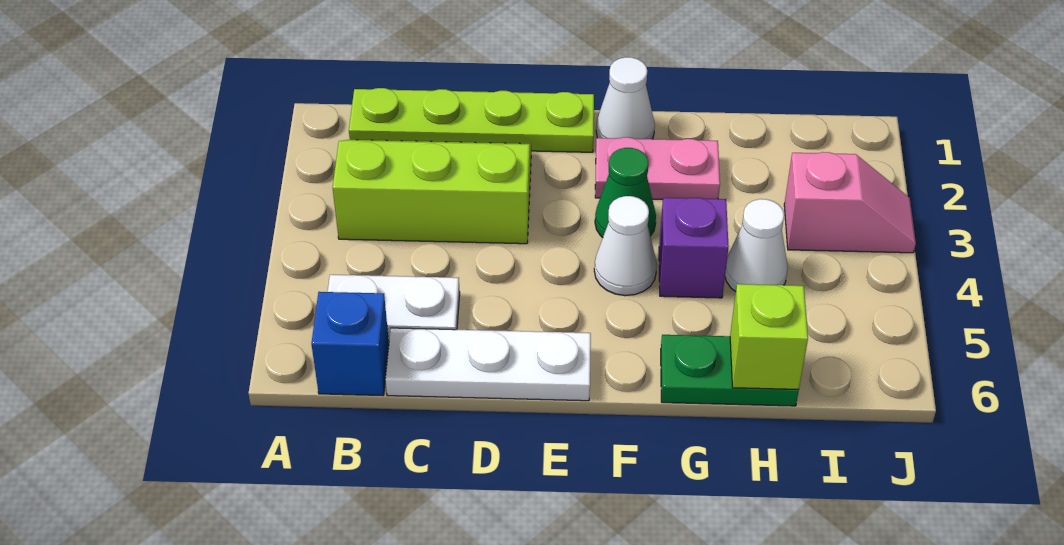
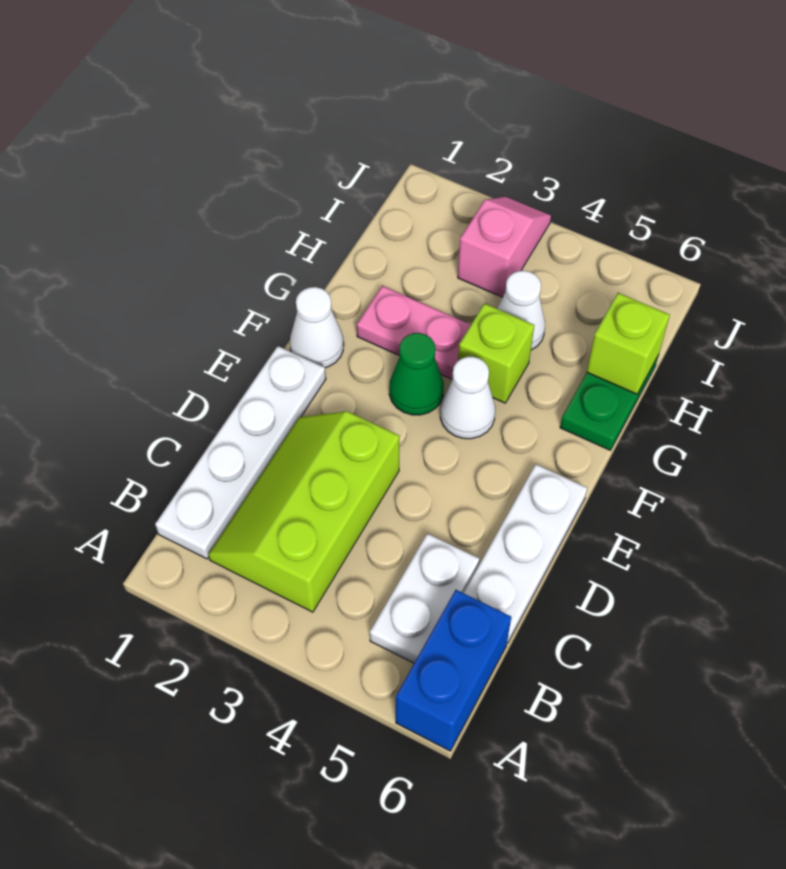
lime plate B1:E1 level 1 -> white plate B1:E1 level 1
blue brick B6 level 1 -> blue brick A6:B6 level 1
pink plate F2:G2 level 1 -> pink plate G2:G3 level 1
purple brick G4 level 1 -> lime brick G4 level 1

